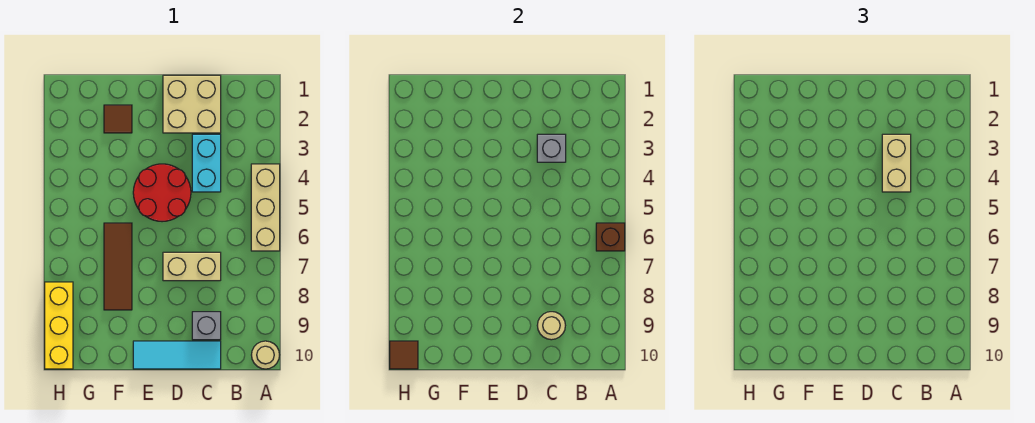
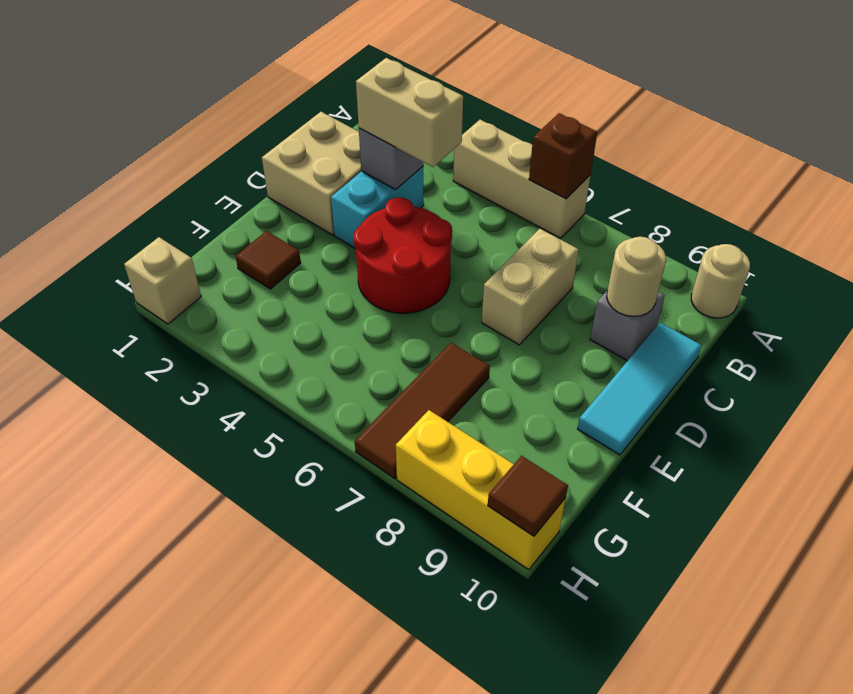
cyan brick C3:C4 level 1 -> cyan brick C3:D3 level 1
brown tile F6:F8 level 1 -> brown tile F7:H7 level 1
none -> tan brick H1 level 1

